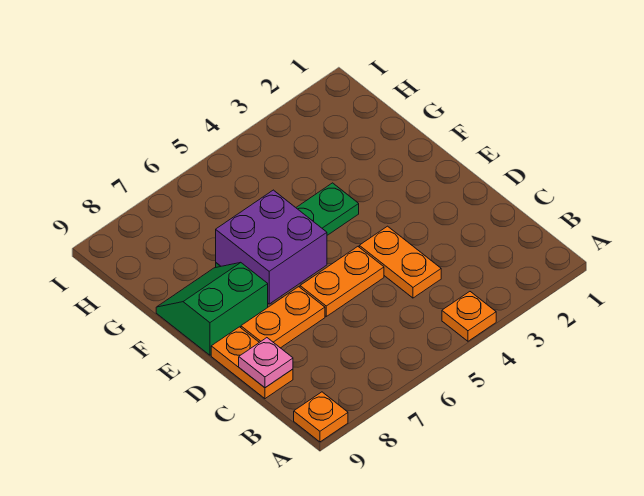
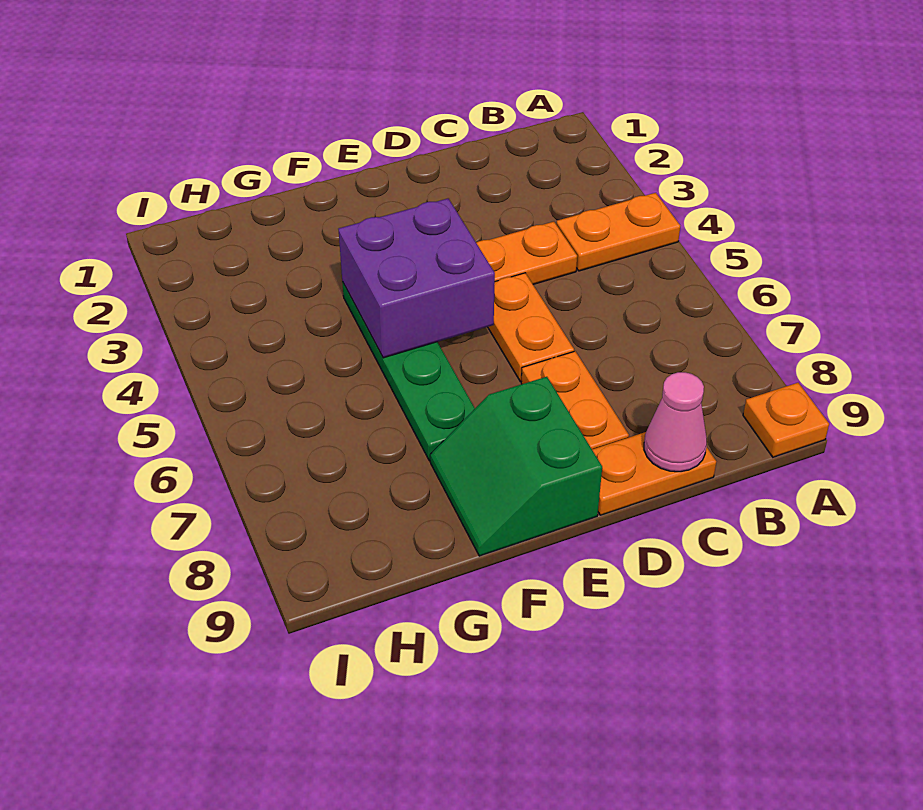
orange plate A4 level 1 -> orange plate A4:B4 level 1
pink plate C9 level 2 -> pink cone C9 level 2
purple brick E6:F7 level 2 -> purple brick E4:F5 level 2

